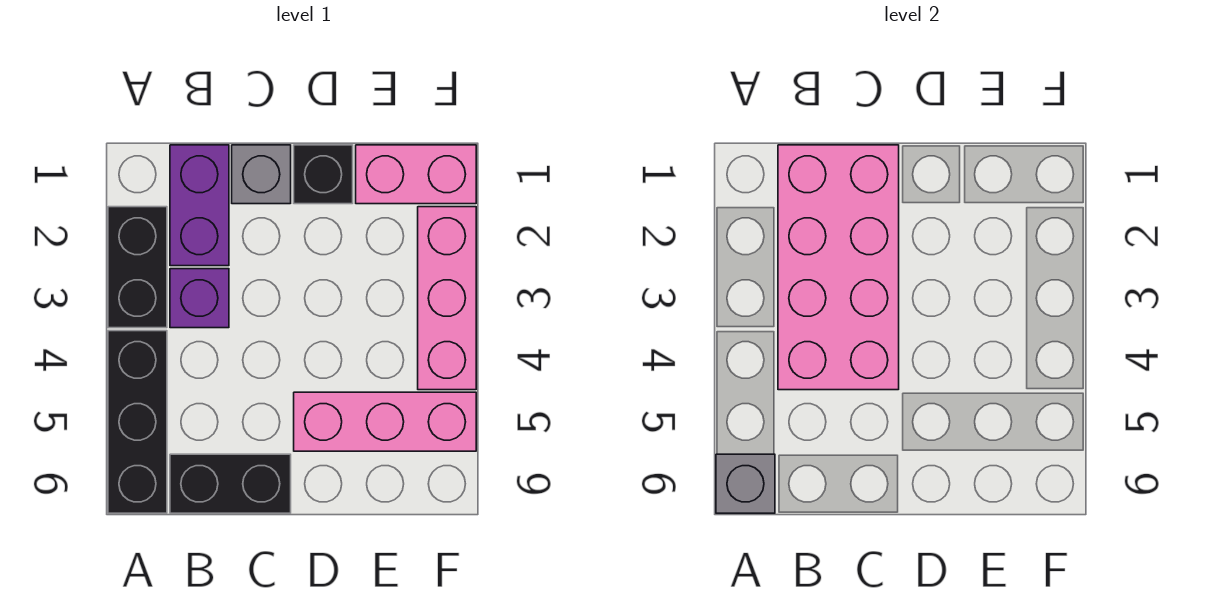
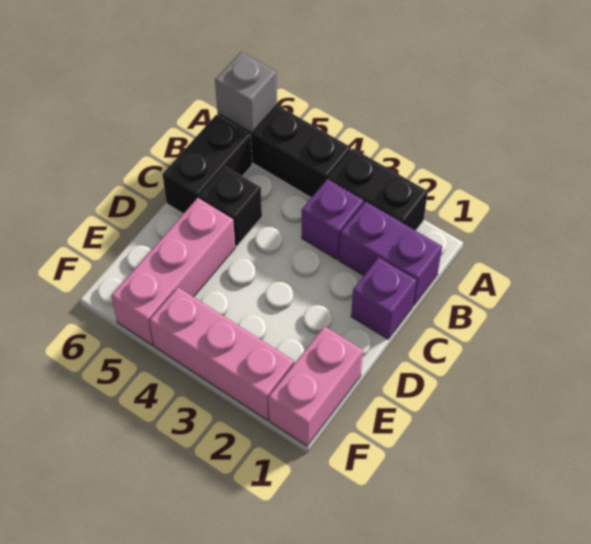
pink brick B1:C4 level 2 -> none
grey brick C1 level 1 -> purple brick C1 level 1
black brick D1 level 1 -> black brick C5 level 1

